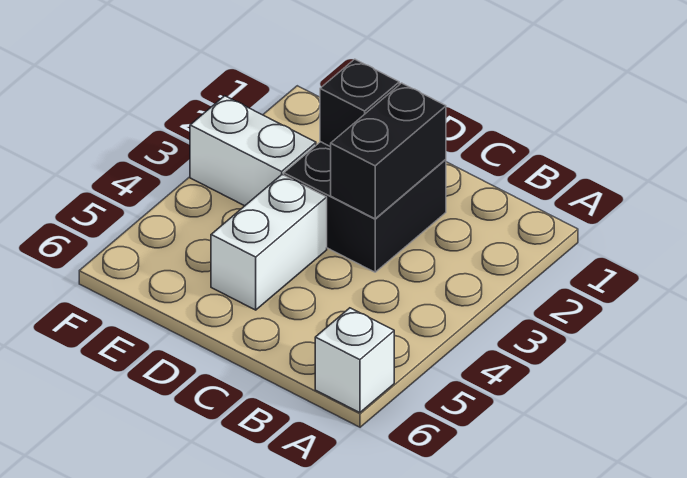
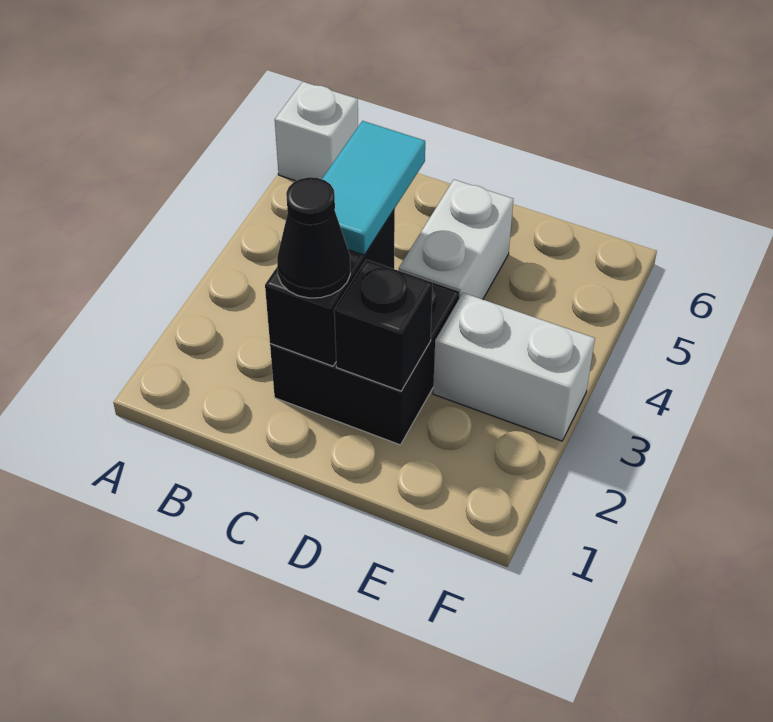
none -> black cone C2 level 3
none -> cyan tile C3:C4 level 3

